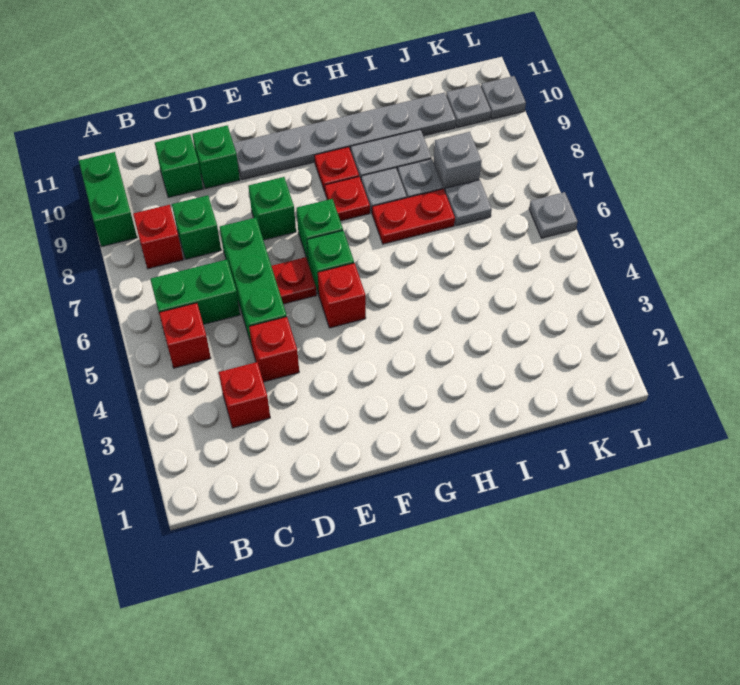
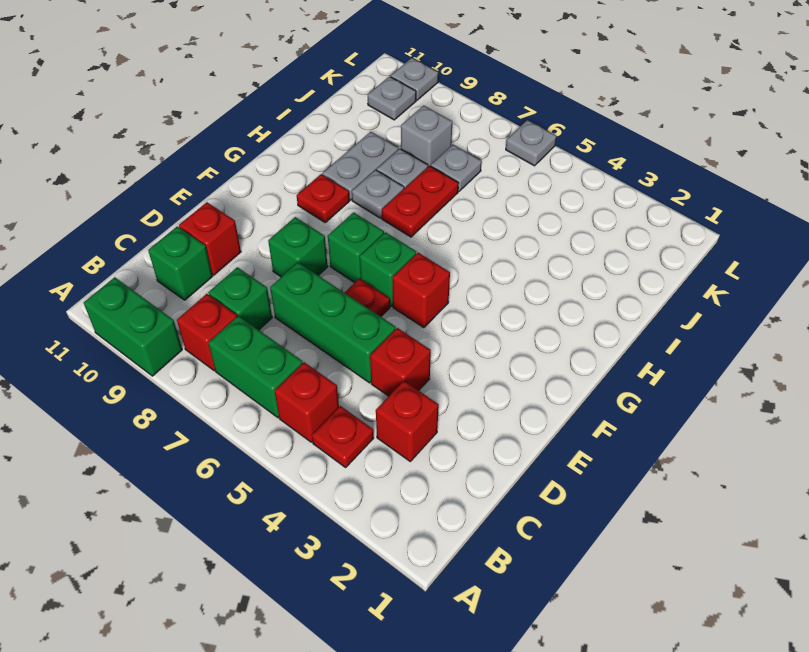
green brick B6:C6 level 1 -> green brick B6:B7 level 1
green brick D10 level 1 -> red brick D10 level 1
grey plate E10:J10 level 1 -> none
red plate G8 level 1 -> red plate B4 level 1

